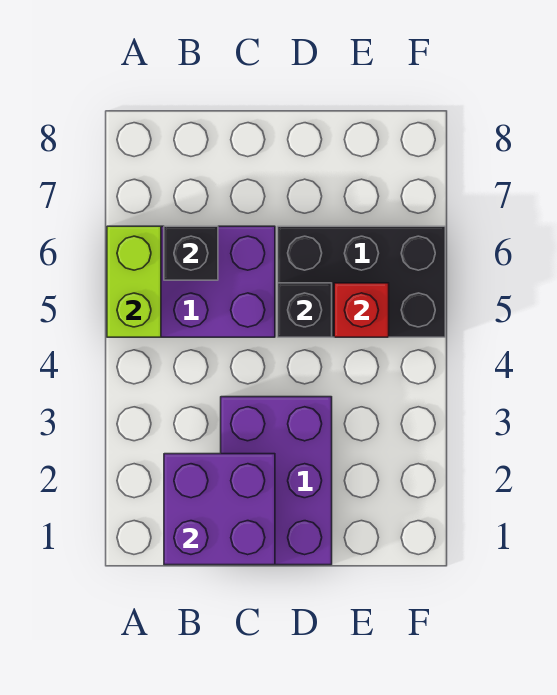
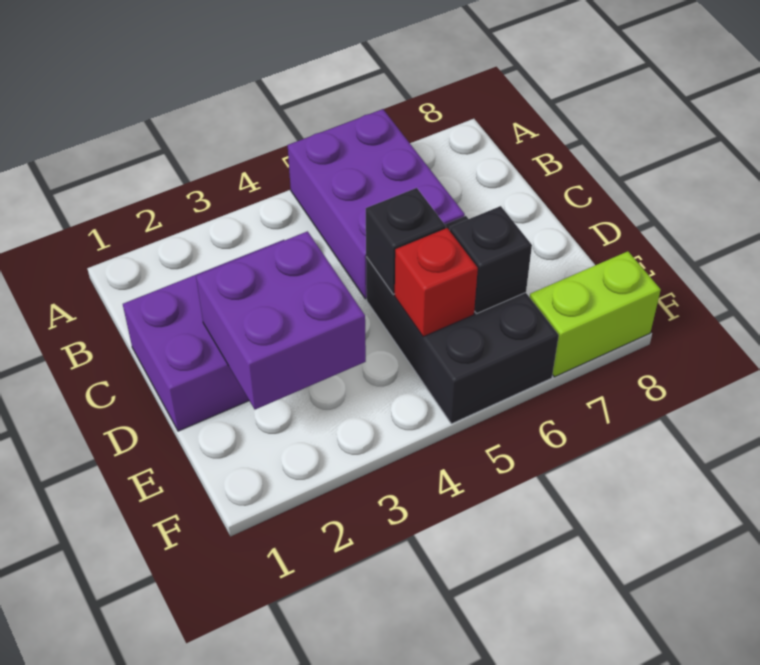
lime brick A5:A6 level 2 -> lime brick F7:F8 level 1
purple brick B1:C2 level 2 -> purple brick D2:E3 level 2
black brick B6 level 2 -> black brick E6 level 2

